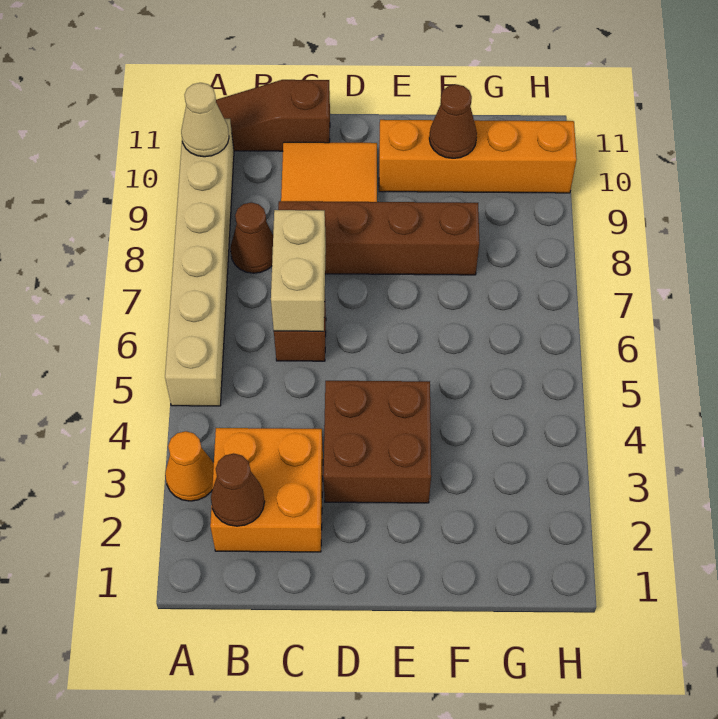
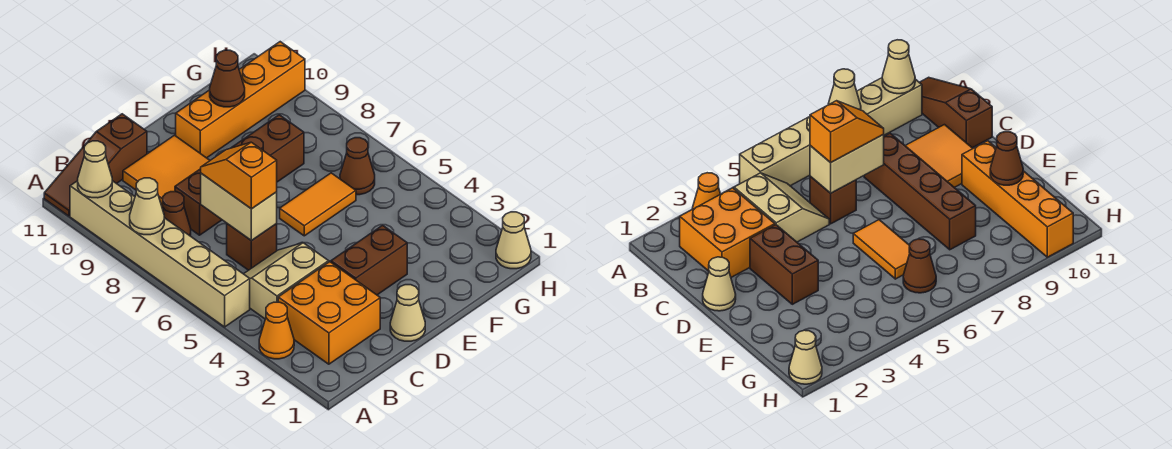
none -> tan cone A8 level 2
brown cone B2 level 2 -> brown cone G6 level 1
none -> tan slope B4:C5 level 1 top 4
none -> orange slope C6:C7 level 3 top 6
none -> tan cone D1 level 1
brown brick D3:E4 level 1 -> brown brick D3:E3 level 1
none -> orange tile E6:F6 level 1
none -> tan cone H1 level 1

